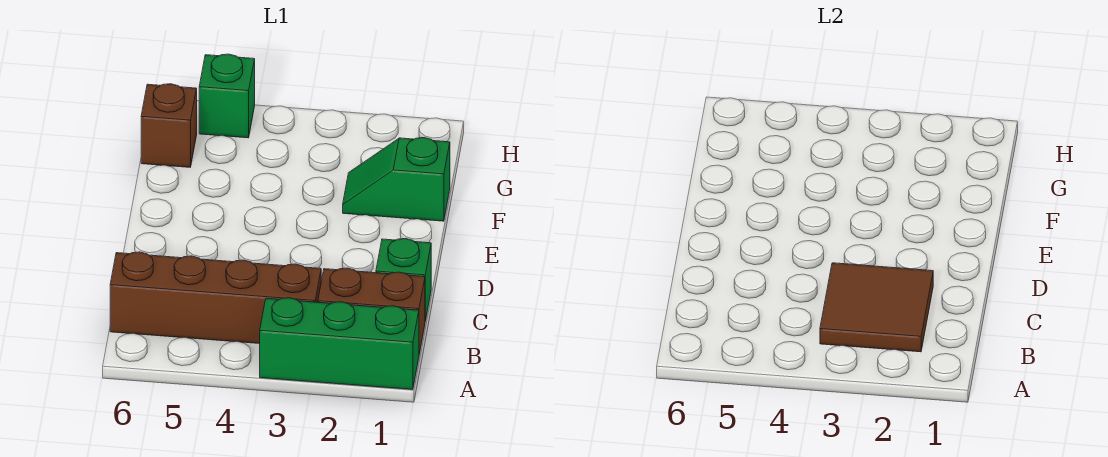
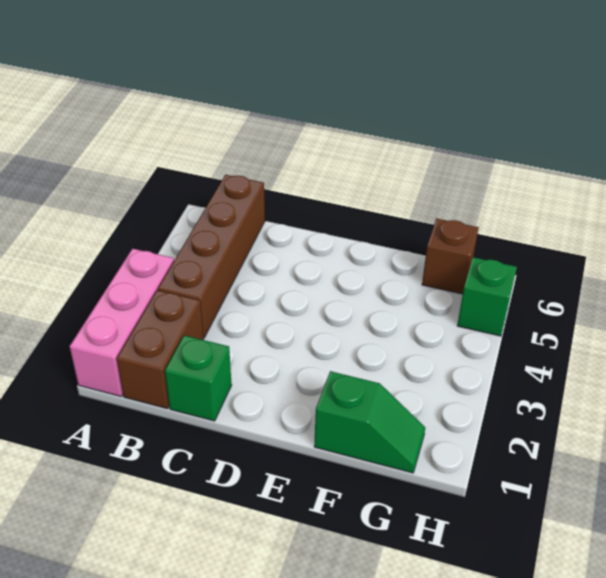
green brick A1:A3 level 1 -> pink brick A1:A3 level 1
brown tile B2:C3 level 2 -> none
green slope F1:F2 level 1 top 1 -> green slope F1:G1 level 1 top F

